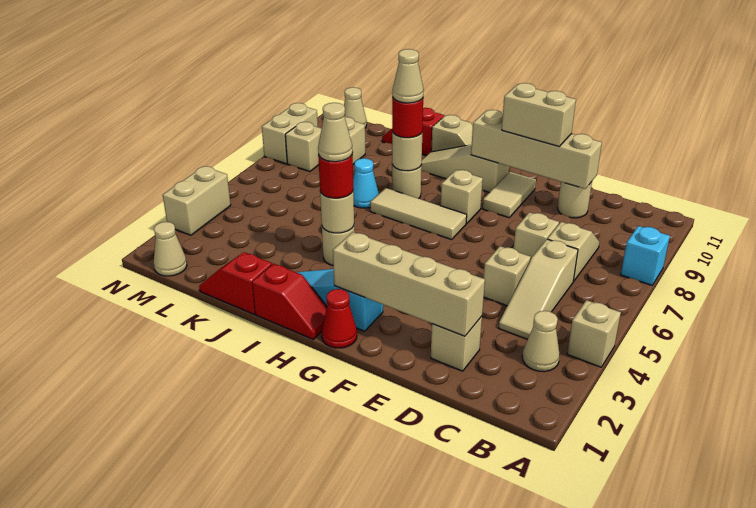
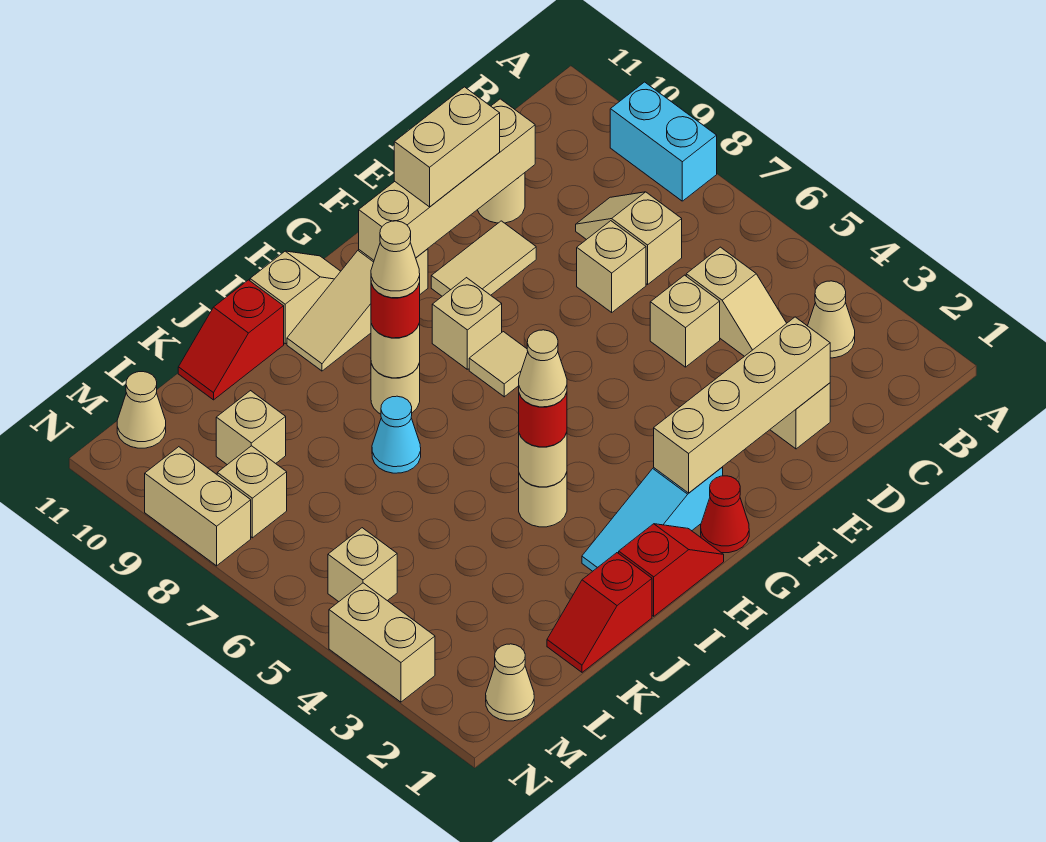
tan brick A4 level 1 -> tan brick M5 level 1
cyan brick A8 level 1 -> cyan brick A8:A9 level 1
tan slope C4:C6 level 1 top 6 -> tan slope C4:C5 level 1 top 5
tan tile F9:F10 level 1 -> tan tile E9:F9 level 1
tan tile G7:I7 level 1 -> tan tile G7 level 1

